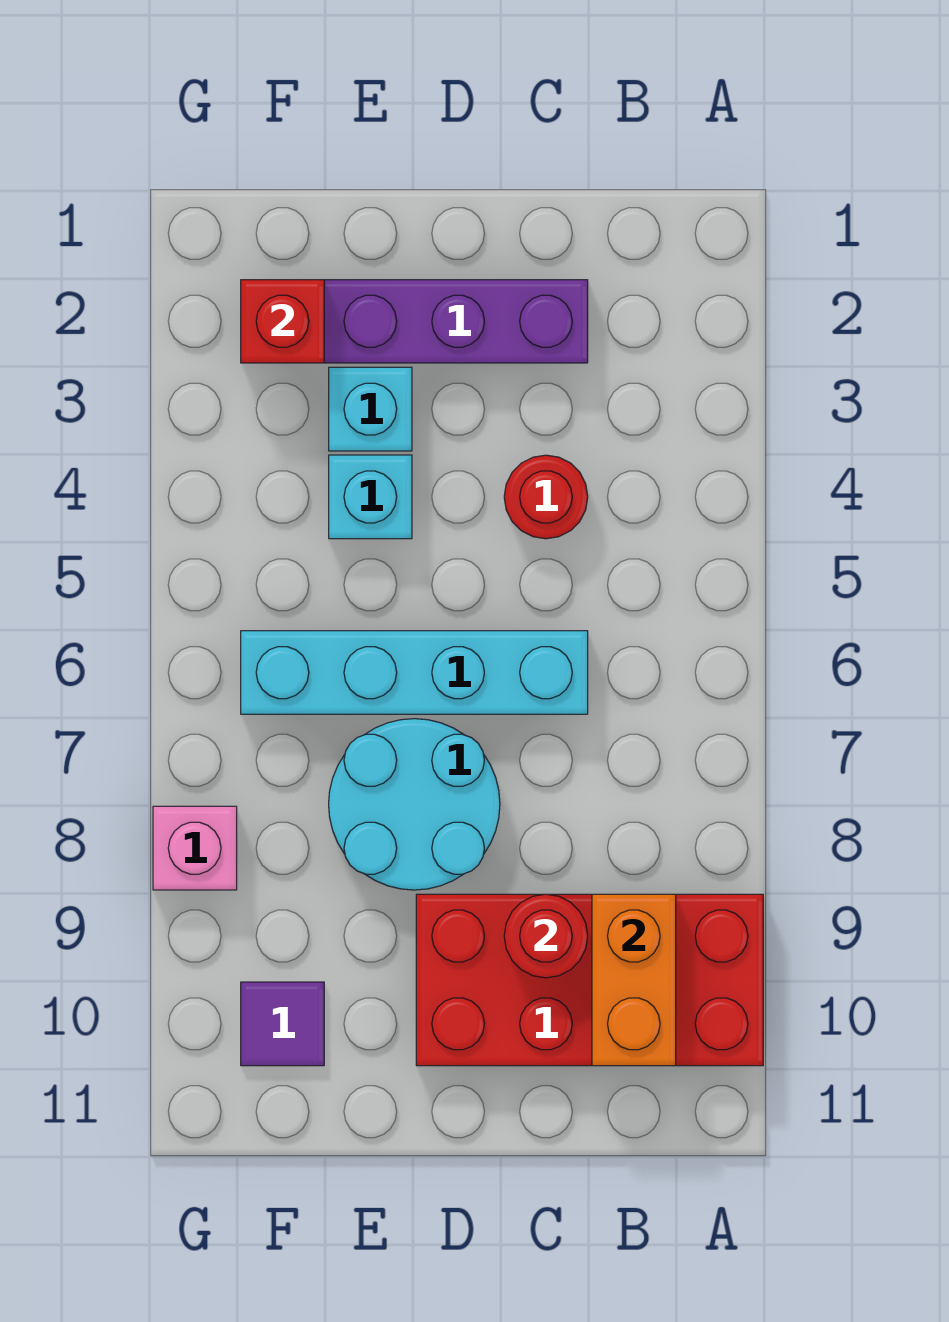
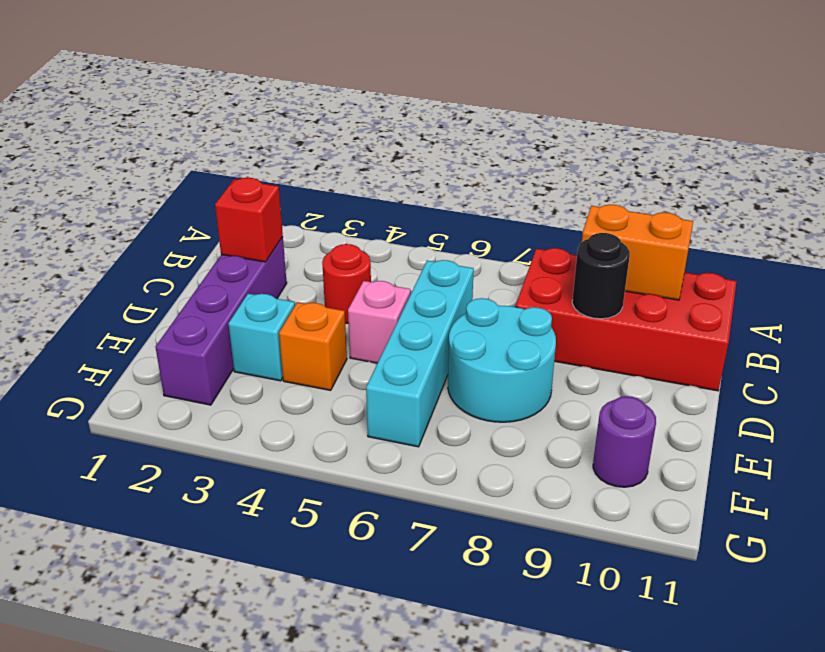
red brick A9:D10 level 1 -> red brick B8:C11 level 1
red round brick C9 level 2 -> black round brick C9 level 2
cyan brick E4 level 1 -> orange brick E4 level 1
red brick F2 level 2 -> red brick C2 level 2
purple tile F10 level 1 -> purple round brick F10 level 1
pink brick G8 level 1 -> pink brick D5 level 1

